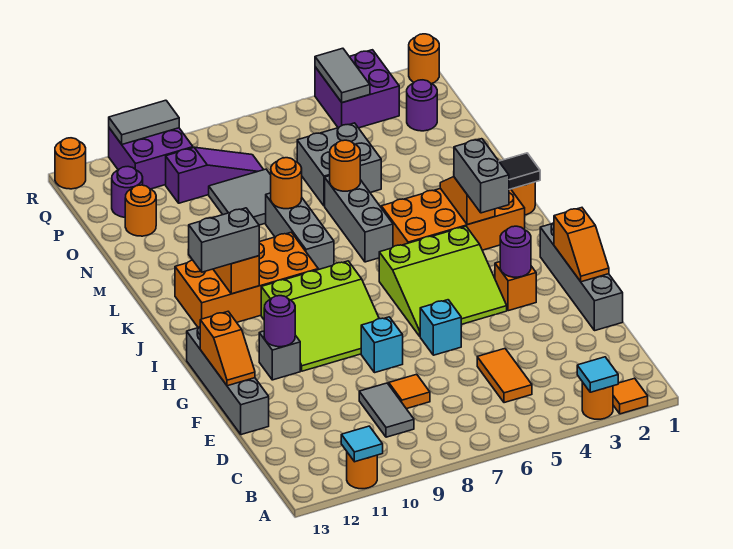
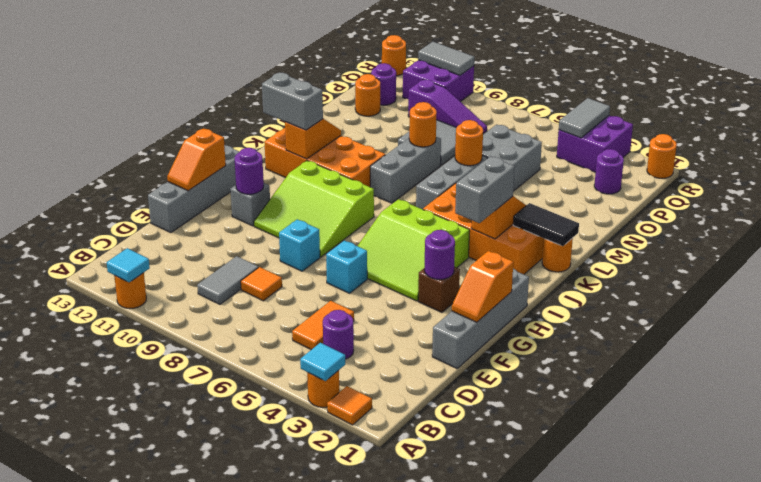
none -> purple round brick C4 level 1
orange brick G3 level 1 -> brown brick G3 level 1

